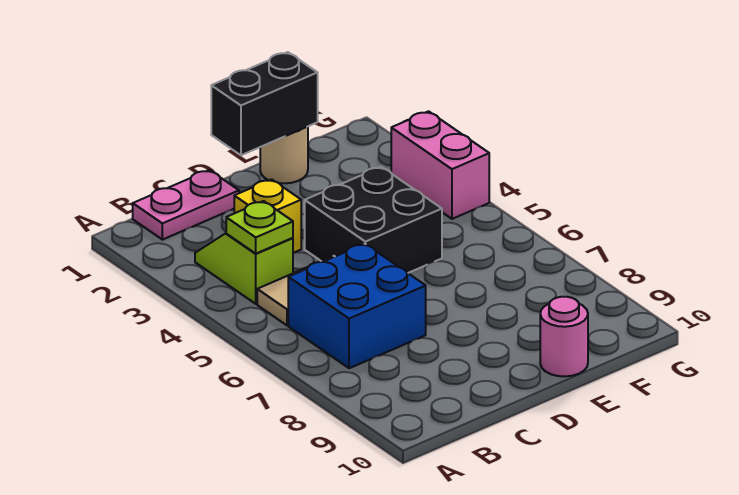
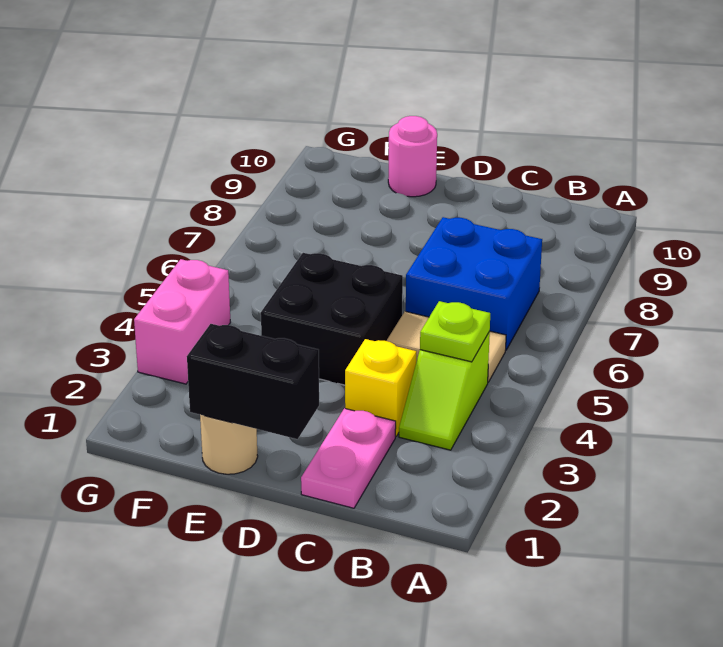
pink plate B1:C1 level 1 -> pink plate C1:C2 level 1

